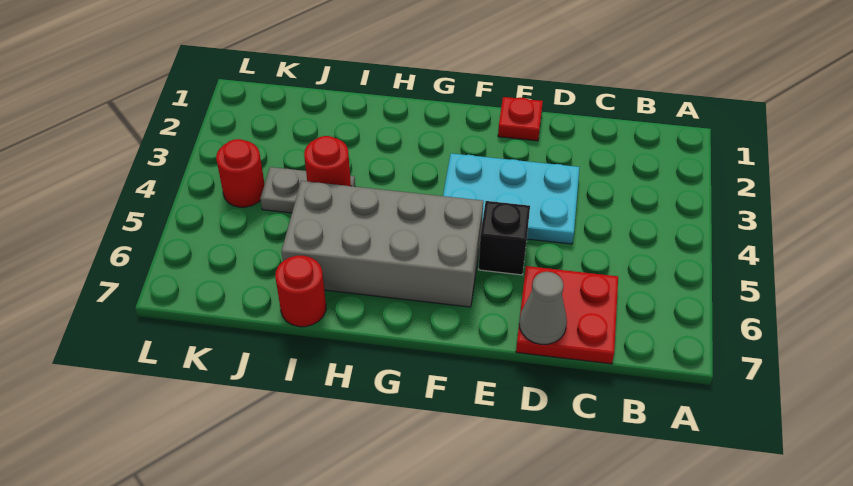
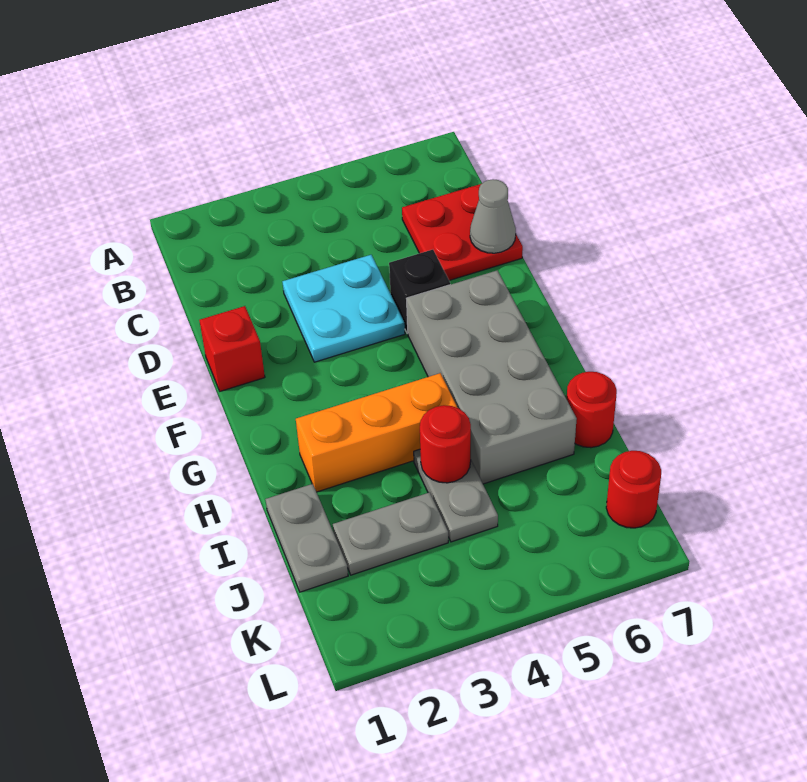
cyan plate D3:F4 level 1 -> cyan plate D3:E4 level 1
red plate E1 level 1 -> red brick E1 level 1
none -> orange brick H2:H4 level 1
none -> grey plate I1:J1 level 1
none -> grey plate J2:J3 level 1
red round brick K4 level 1 -> red round brick K7 level 1

